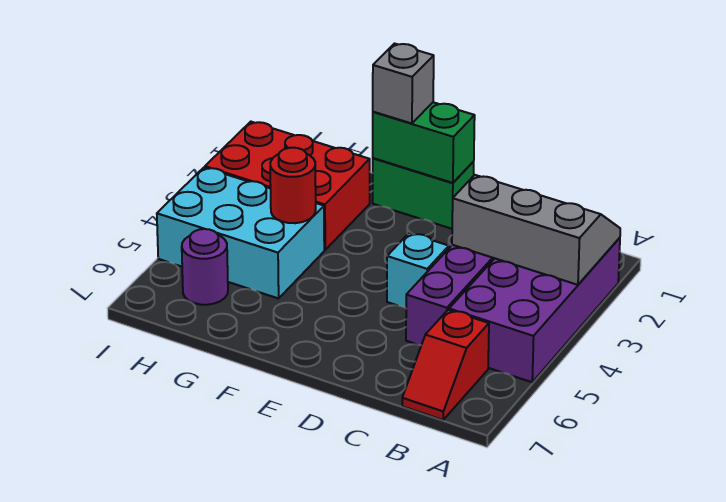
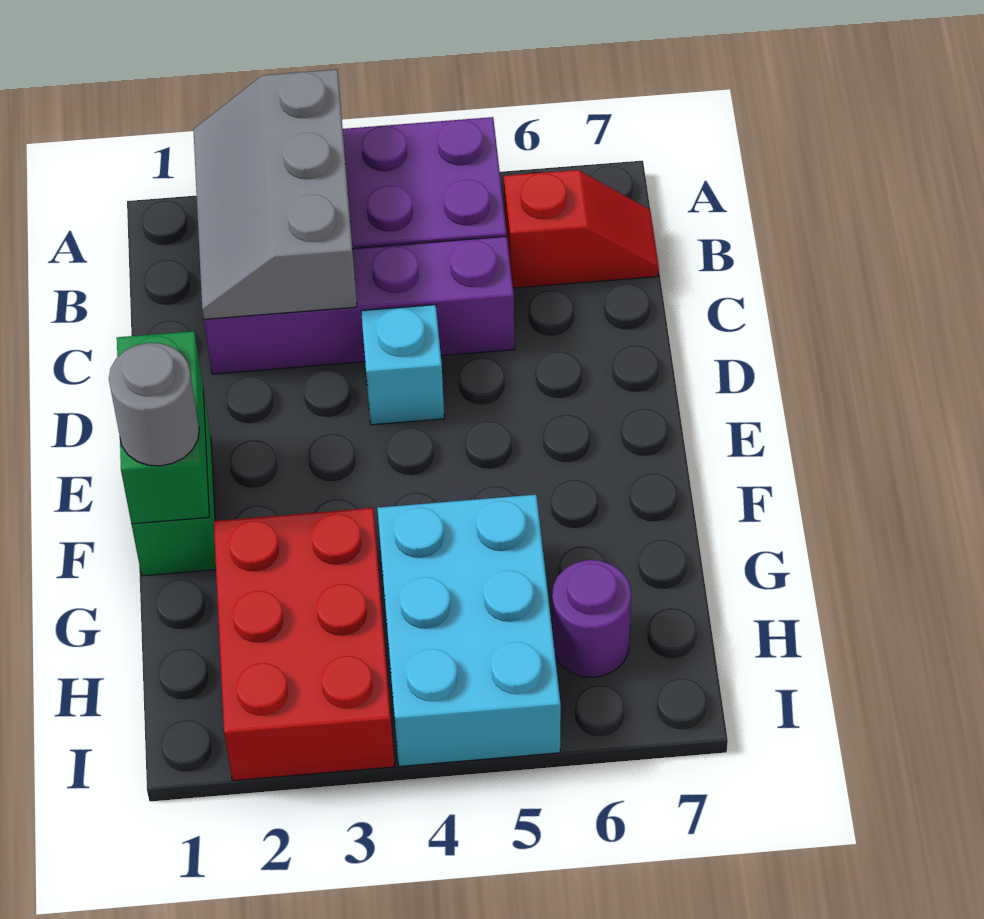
grey brick F1 level 3 -> grey round brick F1 level 3
red round brick G4 level 2 -> none

